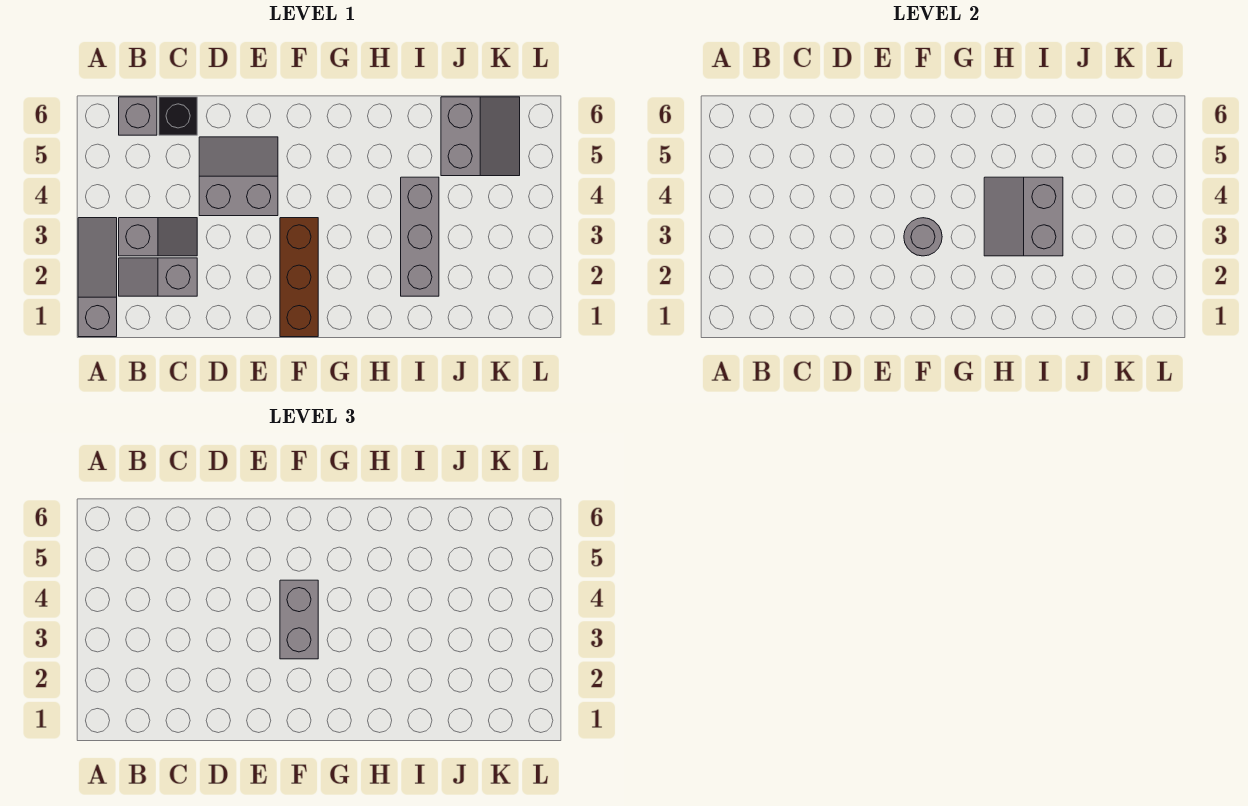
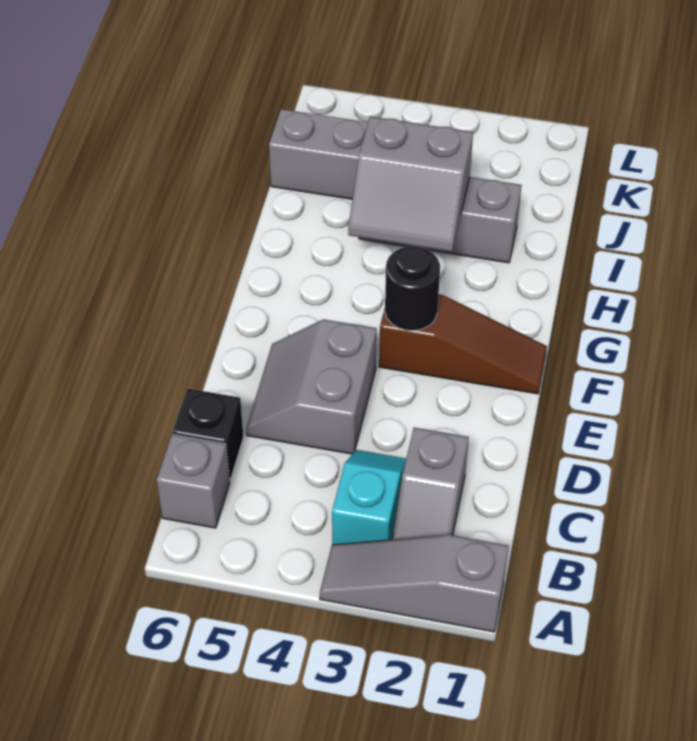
grey slope B3:C3 level 1 top B -> cyan slope B3:C3 level 1 top B
brown brick F1:F3 level 1 -> brown slope F1:F3 level 1 top 3
grey round brick F3 level 2 -> black round brick F3 level 2
grey brick F3:F4 level 3 -> none

